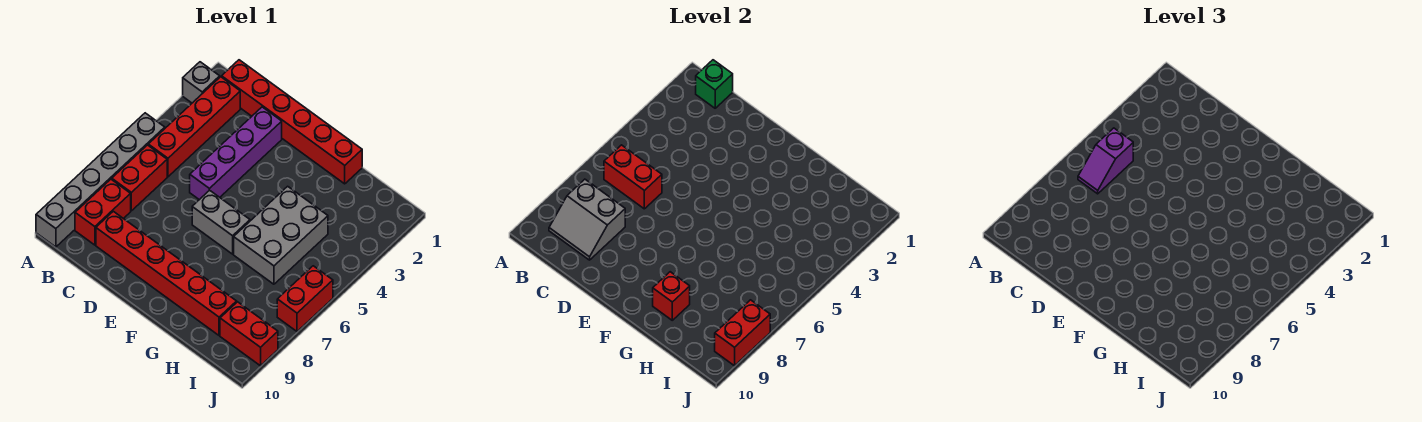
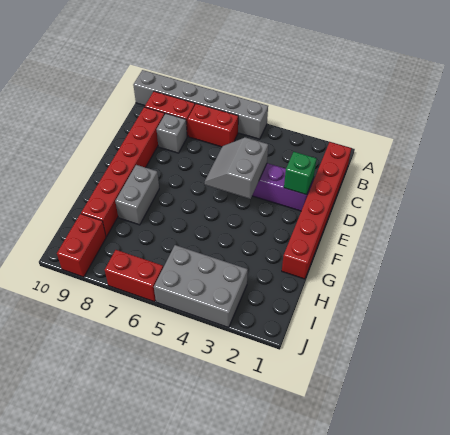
grey brick A2 level 1 -> grey brick C8 level 1
green brick B1 level 2 -> green brick D2 level 2
red brick B2:B5 level 1 -> none
purple slope B5:B6 level 3 top 5 -> none
red brick B6:C6 level 2 -> none
grey slope B8:C9 level 2 top 8 -> grey slope D4:E5 level 2 top 4
grey brick E6:F6 level 1 -> grey brick F8:G8 level 1
grey brick G4:H6 level 1 -> grey brick I3:J5 level 1
red brick G9 level 2 -> none
red brick J8:J9 level 2 -> none

